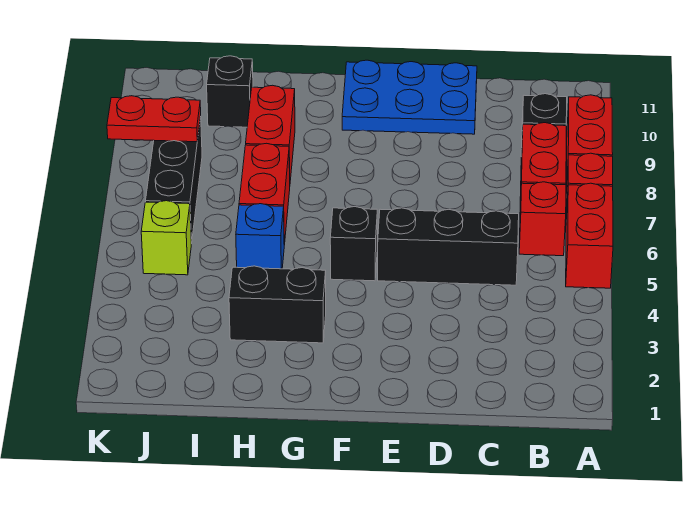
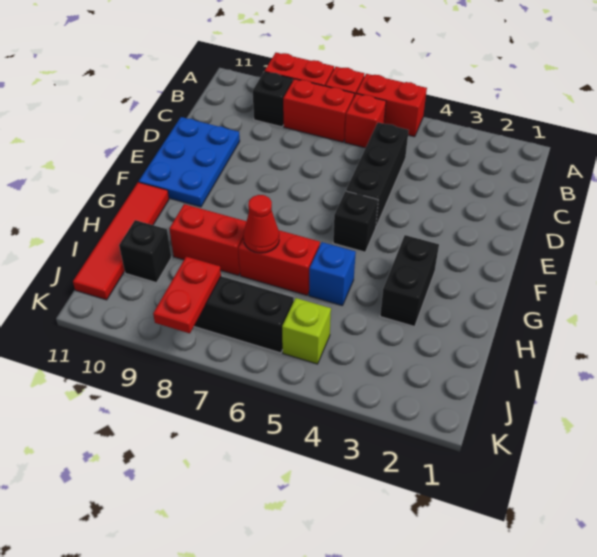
none -> red tile G11:J11 level 1
none -> red cone H7 level 2

